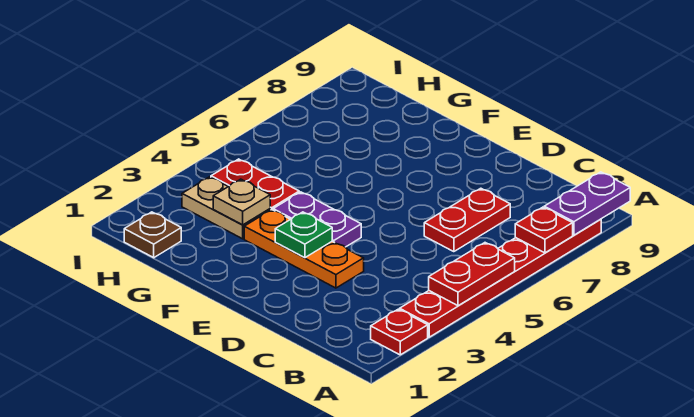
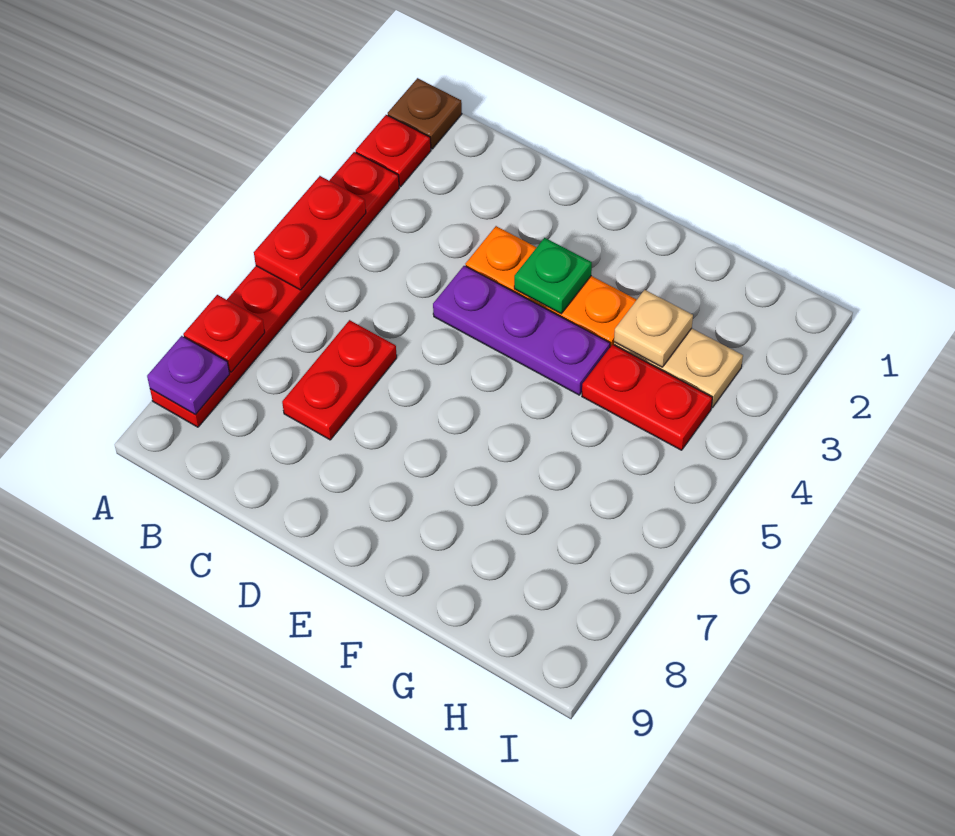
purple plate A8:A9 level 2 -> purple plate A8 level 2
purple plate E4:F4 level 1 -> purple plate D4:F4 level 1
brown plate H1 level 1 -> brown plate A1 level 1

